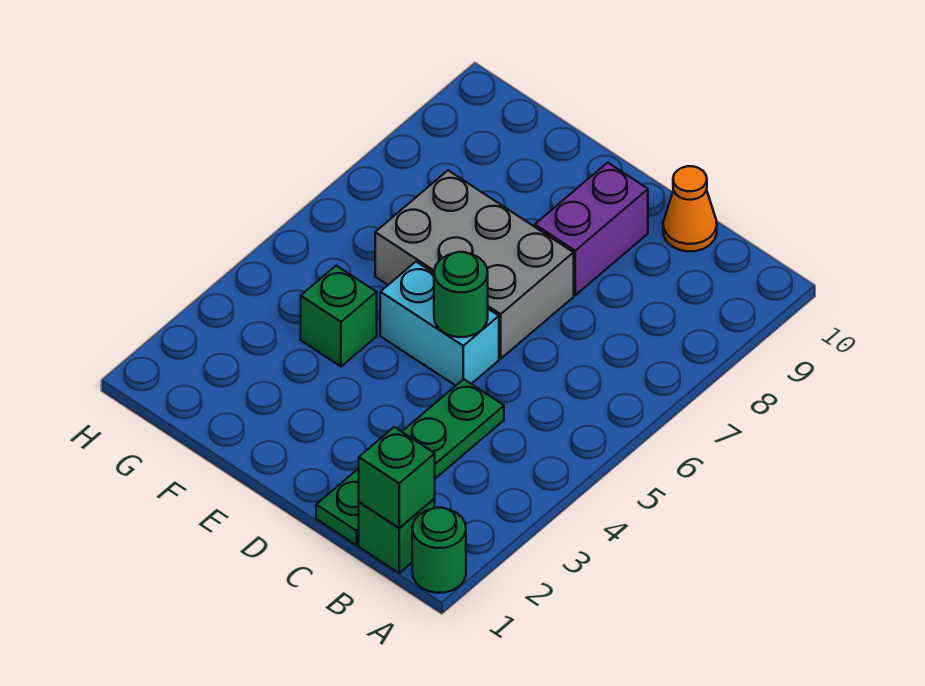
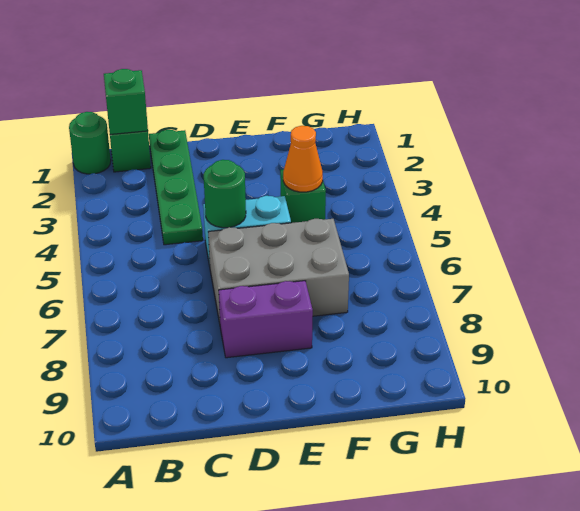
orange cone C10 level 1 -> orange cone F4 level 2
purple brick D8:D9 level 1 -> purple brick D8:E8 level 1

